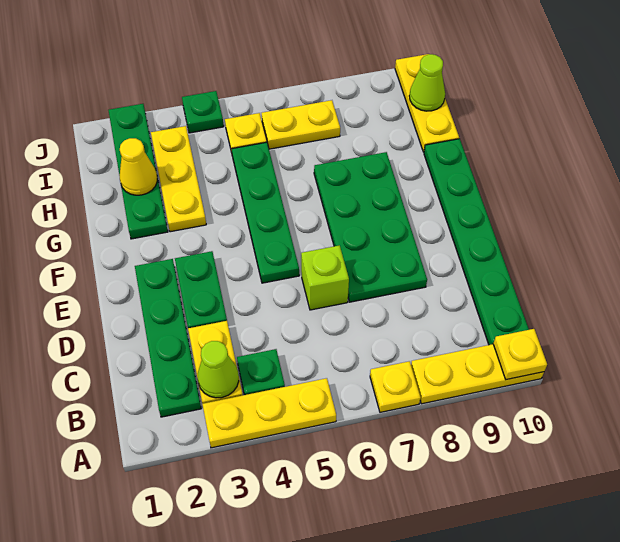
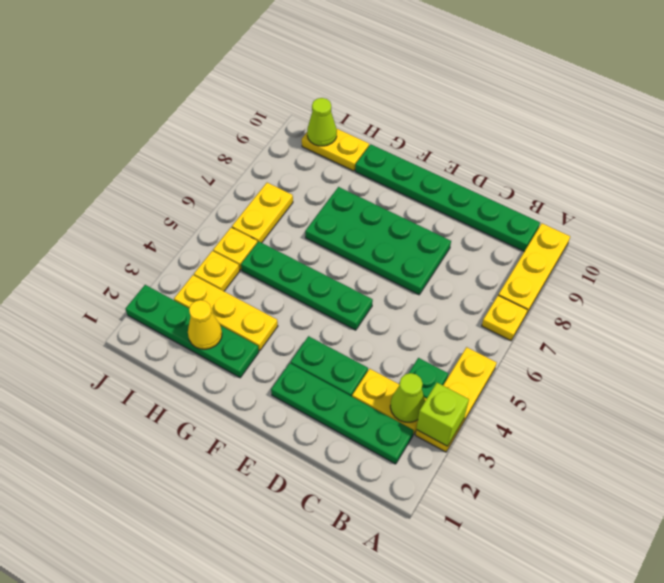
yellow plate A10 level 2 -> yellow plate I4 level 1
lime brick D6 level 1 -> lime brick A3 level 2
yellow plate H10:J10 level 1 -> yellow plate H10:I10 level 1
green plate J4 level 1 -> none

